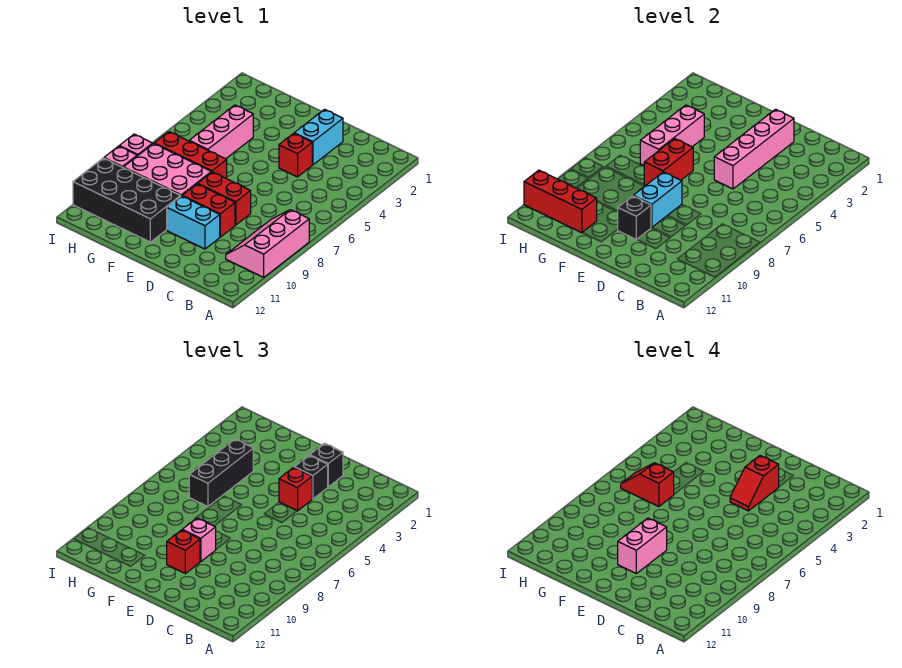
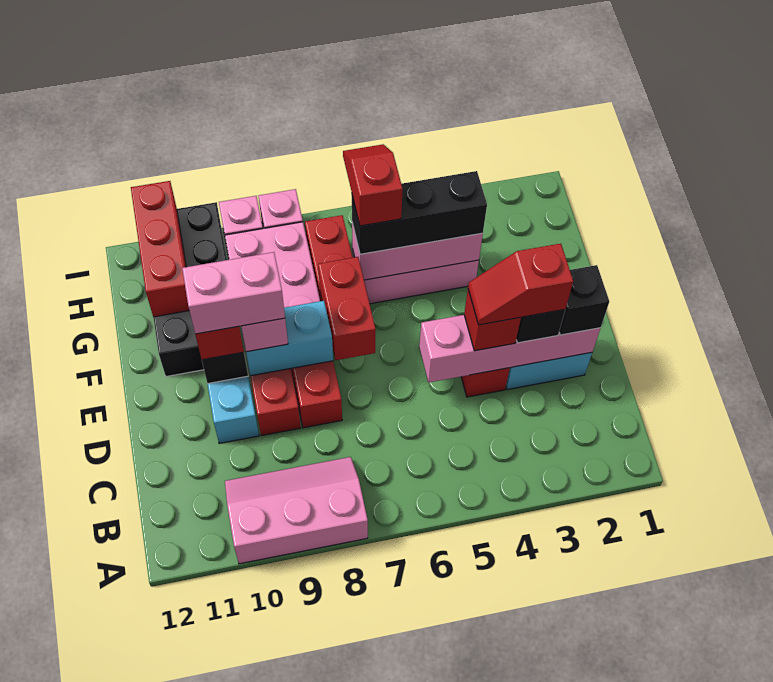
red brick F6:F7 level 2 -> red brick E7:F7 level 2

